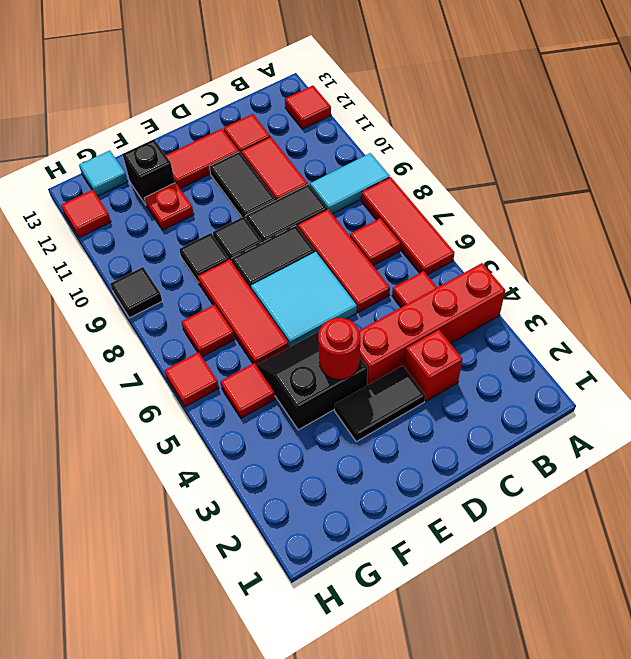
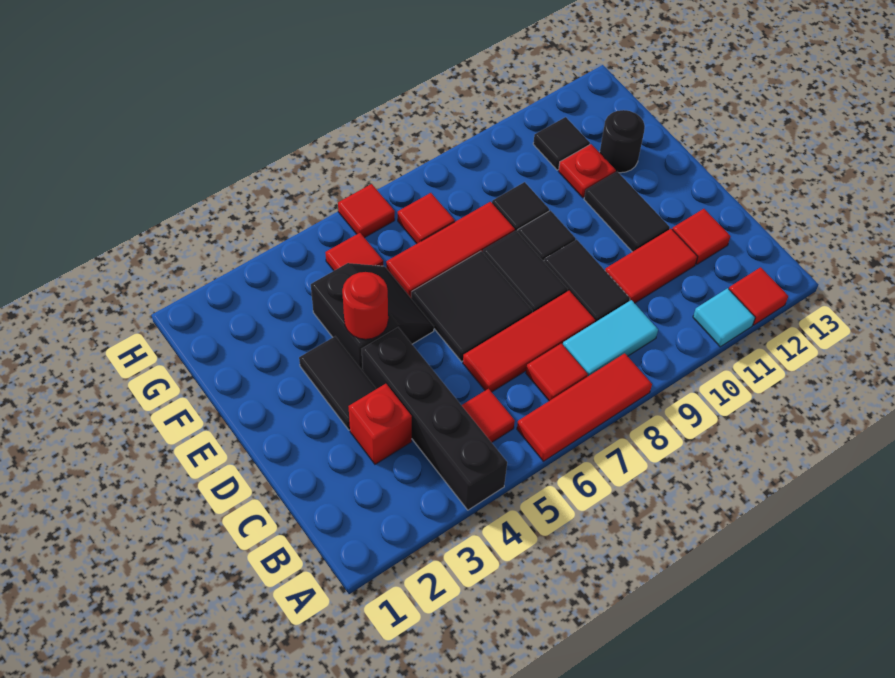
red brick A4:D4 level 1 -> black brick A4:D4 level 1
cyan tile A9:B9 level 1 -> cyan tile B8:B9 level 1
cyan tile D6:E7 level 1 -> black tile D6:E7 level 1
black tile D10:D11 level 1 -> black tile D11:E11 level 1
red tile D12:E12 level 1 -> none
black brick F12 level 1 -> black round brick F12 level 1
cyan tile G13 level 1 -> cyan tile A11 level 1
black tile H9 level 1 -> black tile G11 level 1
red tile H12 level 1 -> none

